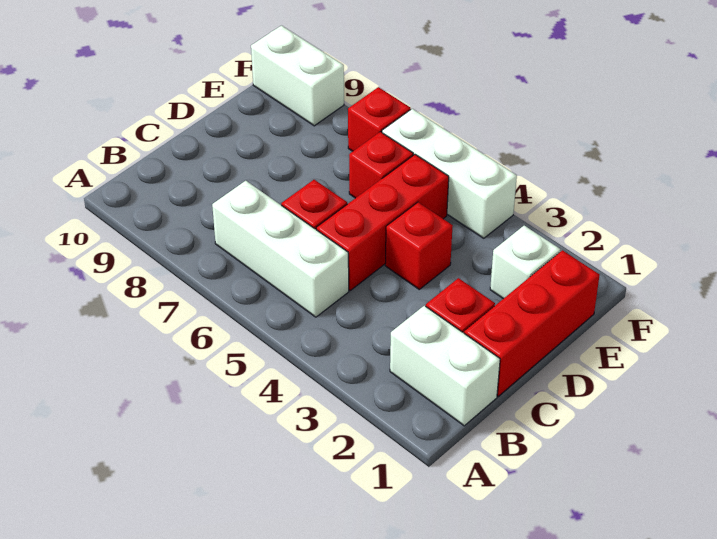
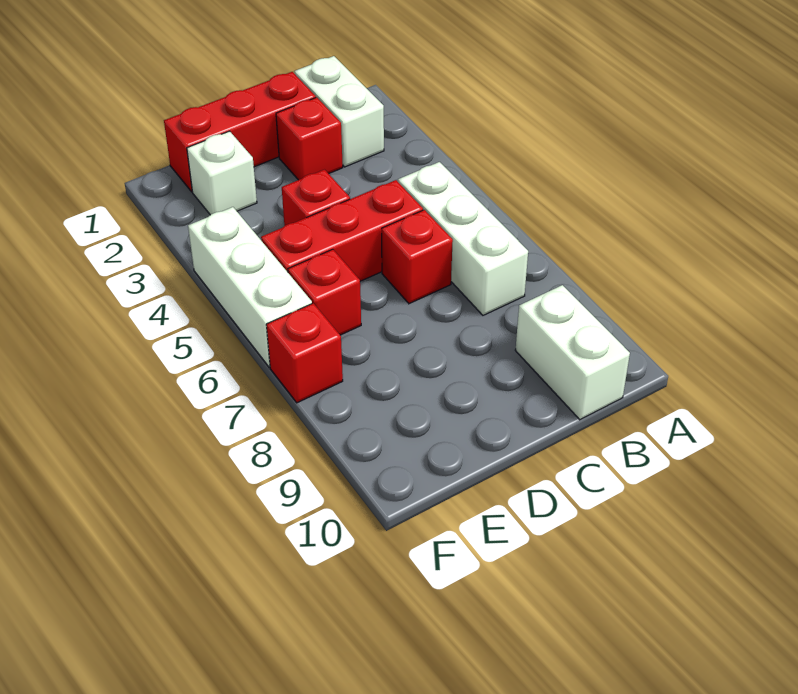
white brick F9:F10 level 1 -> white brick B9:B10 level 1

